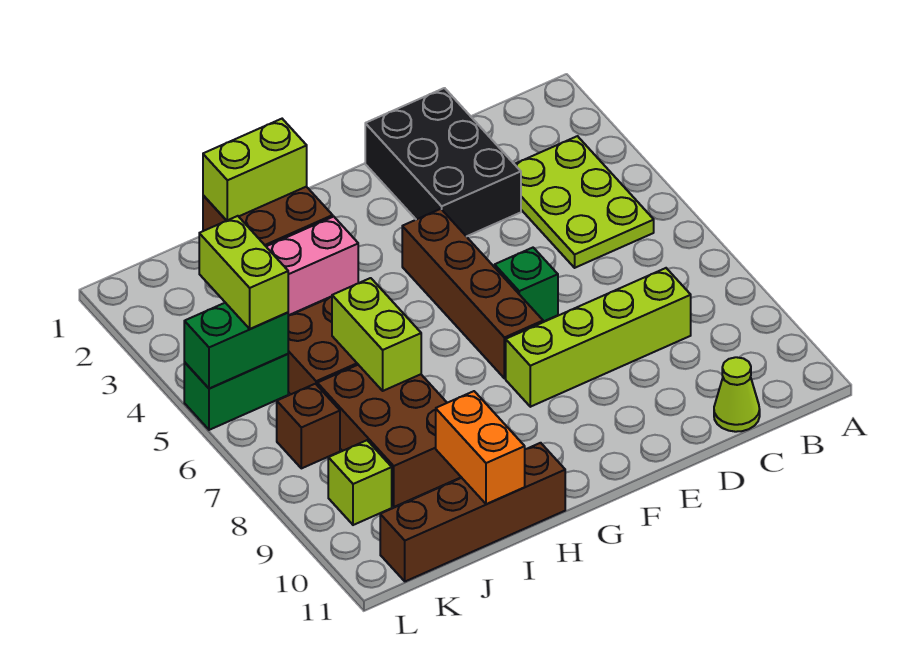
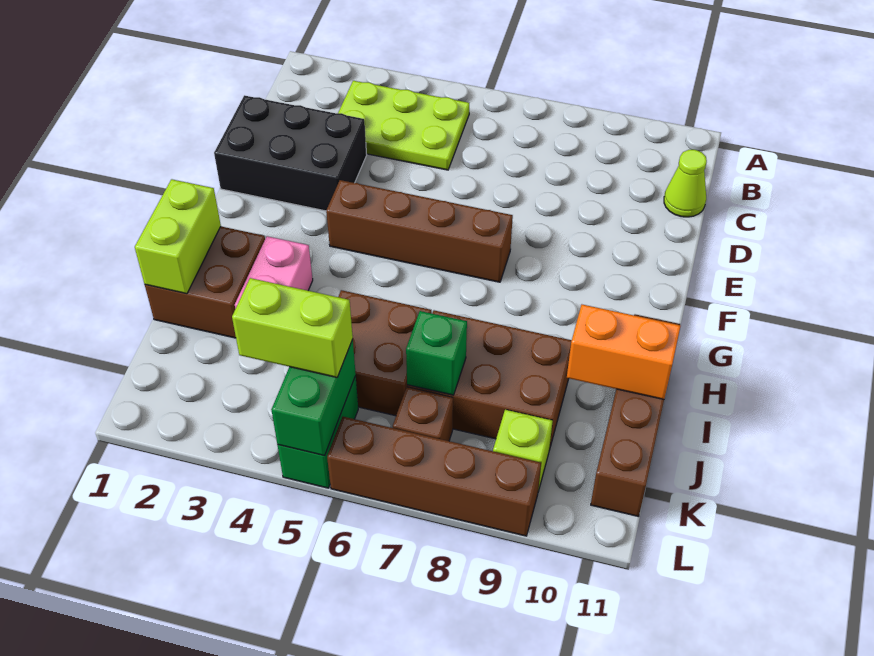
lime brick C8:F8 level 1 -> none
green brick E6 level 1 -> green brick J7 level 2
lime brick I6:I7 level 2 -> none
none -> brown brick L6:L9 level 1

